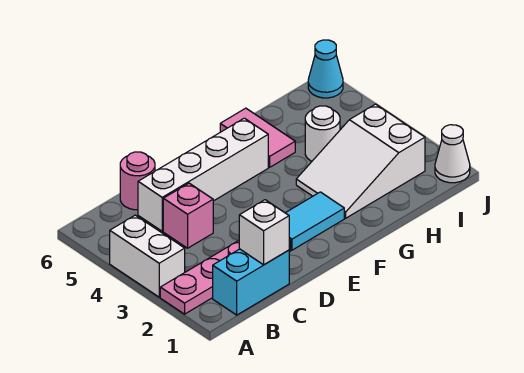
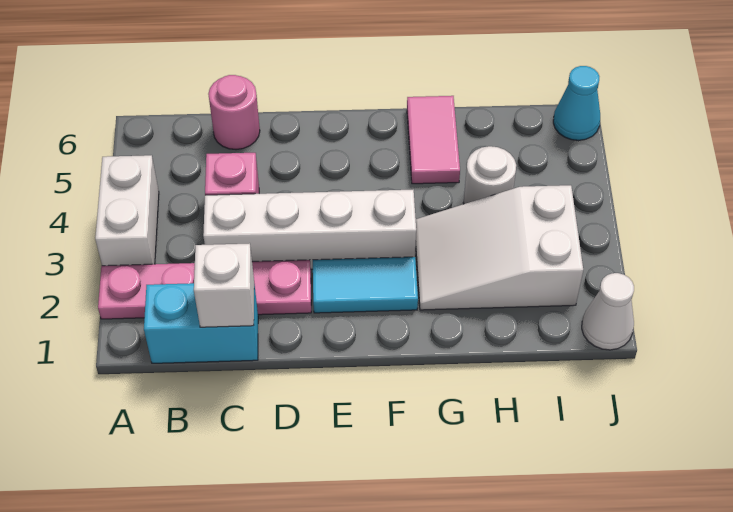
white brick C5:F5 level 1 -> white brick C3:F3 level 1

